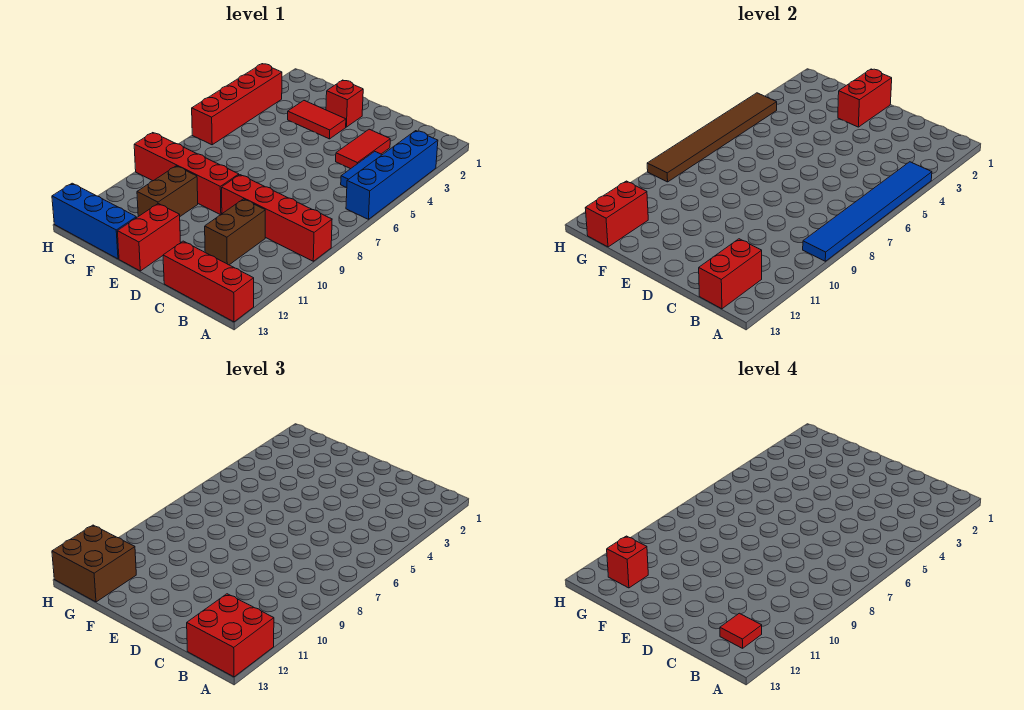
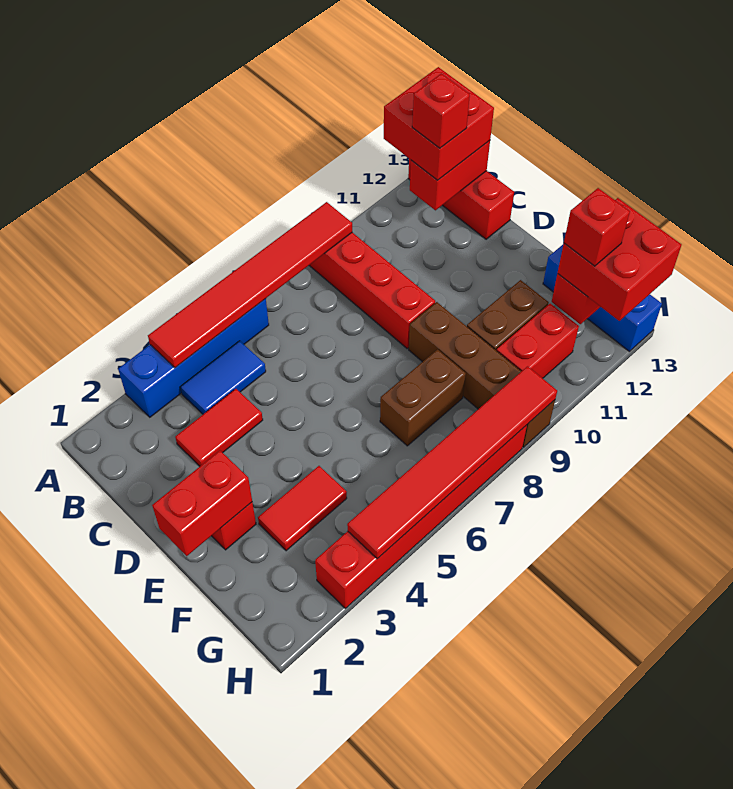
blue tile A4:A9 level 2 -> red tile A4:A9 level 2
red tile B12 level 4 -> red brick B12 level 4
brown brick C10:C11 level 1 -> brown brick F7:F8 level 1
red tile E3:F3 level 1 -> red tile F3:F4 level 1
red brick E9:H9 level 1 -> brown brick E9:H9 level 1
red brick E12:E13 level 1 -> red brick G10:G11 level 1
brown brick G12:H13 level 3 -> red brick G12:H13 level 3
red brick H3:H6 level 1 -> red brick H3:H8 level 1
brown tile H4:H9 level 2 -> red tile H4:H9 level 2

